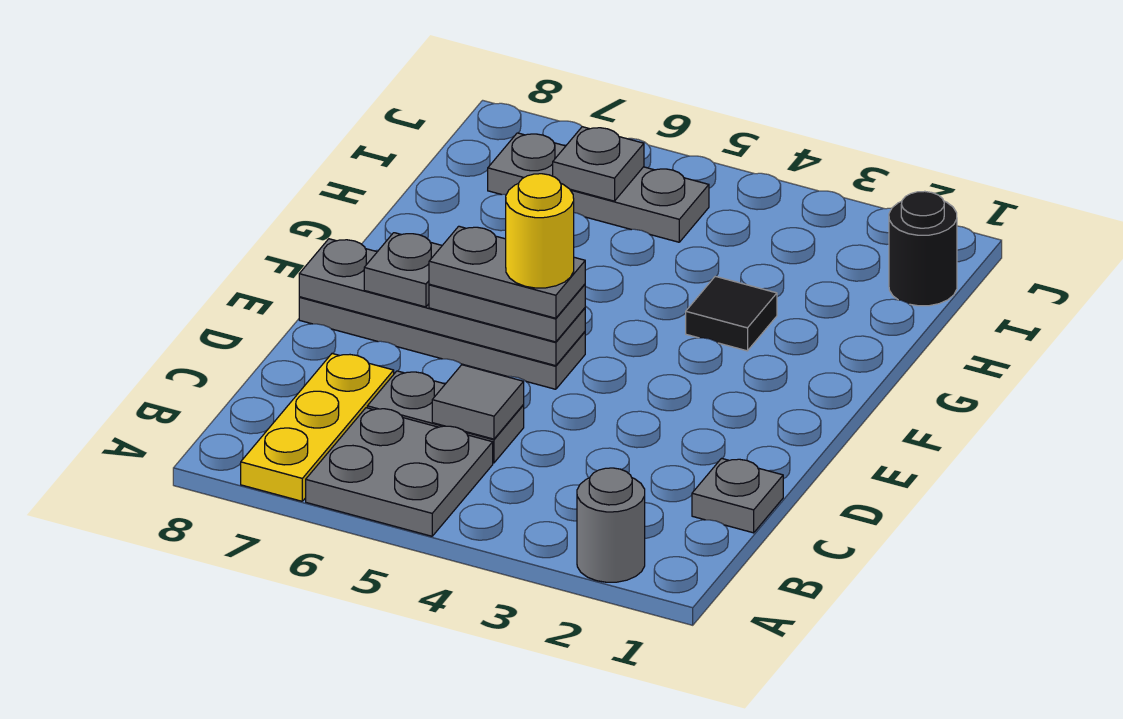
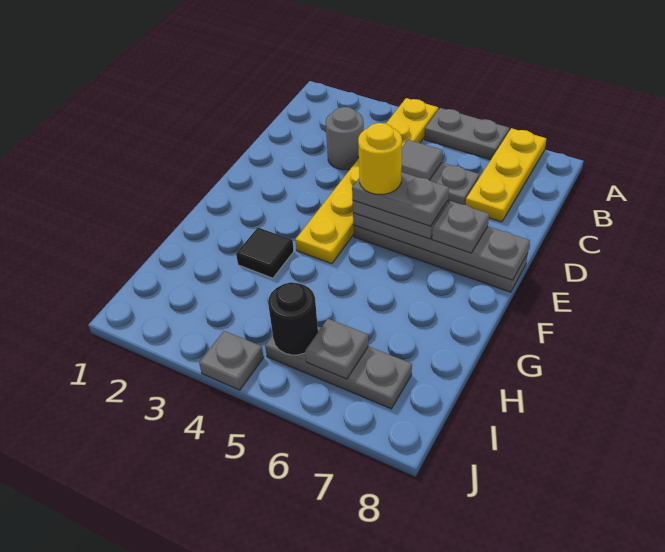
grey round brick A2 level 1 -> grey round brick C3 level 1
none -> yellow plate A4:F4 level 1
grey plate A5:B6 level 1 -> grey plate A5:A6 level 1
grey plate C1 level 1 -> grey plate J4 level 1
black round brick I1 level 1 -> black round brick I5 level 2

